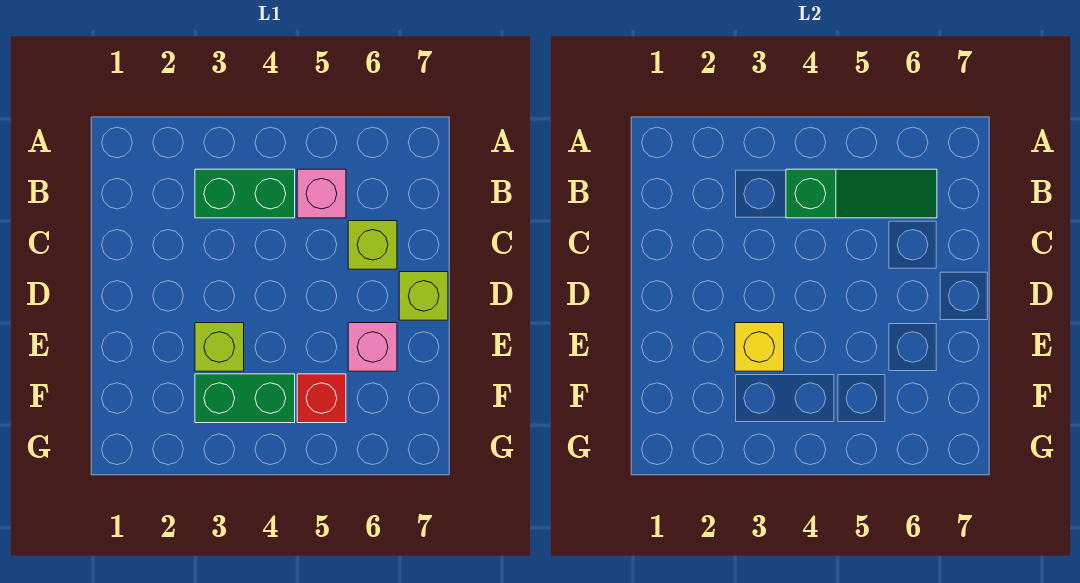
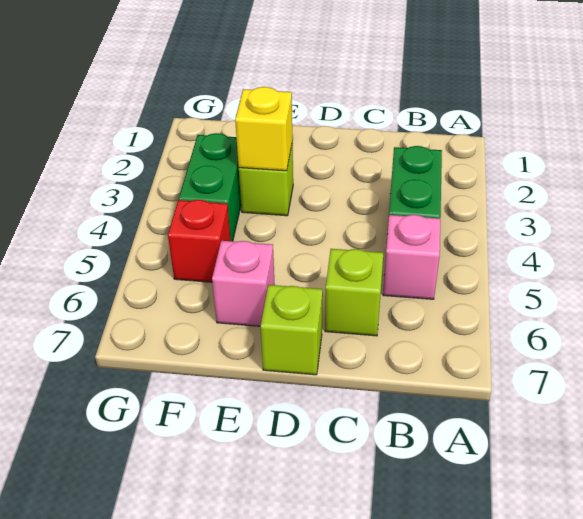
green slope B4:B6 level 2 top 4 -> none

